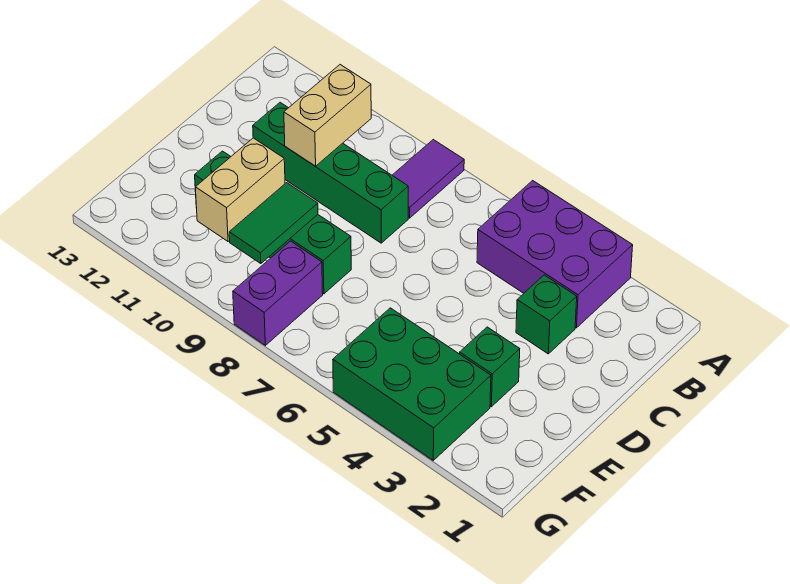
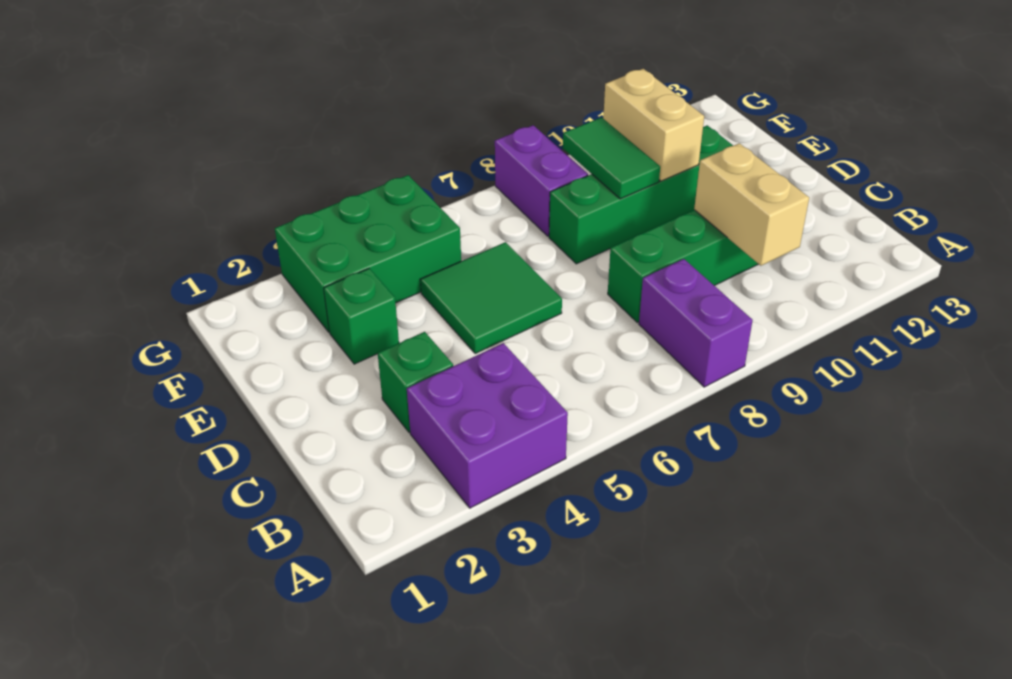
purple brick A3:B5 level 1 -> purple brick A3:B4 level 1
purple tile A8:B8 level 1 -> purple brick A8:B8 level 1
none -> green tile D5:E6 level 1

